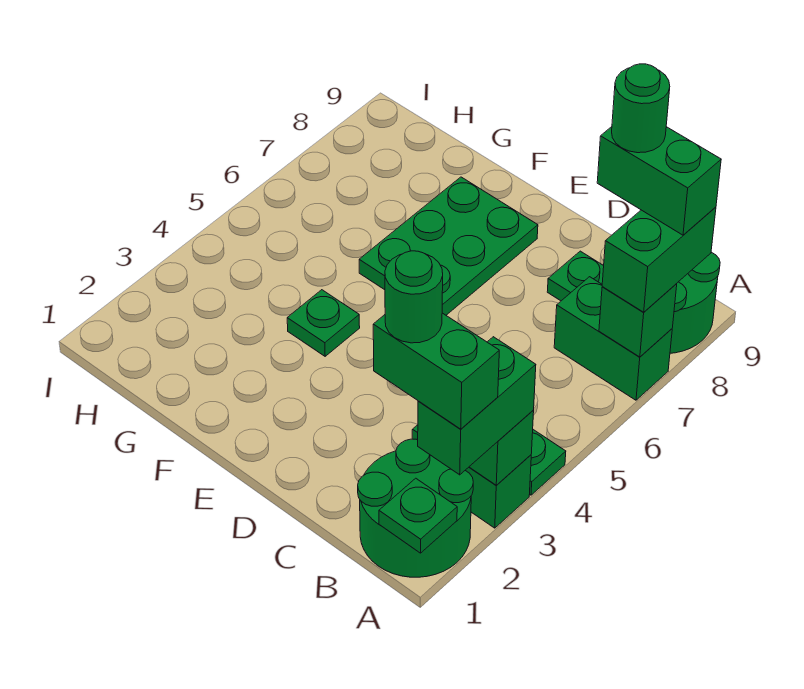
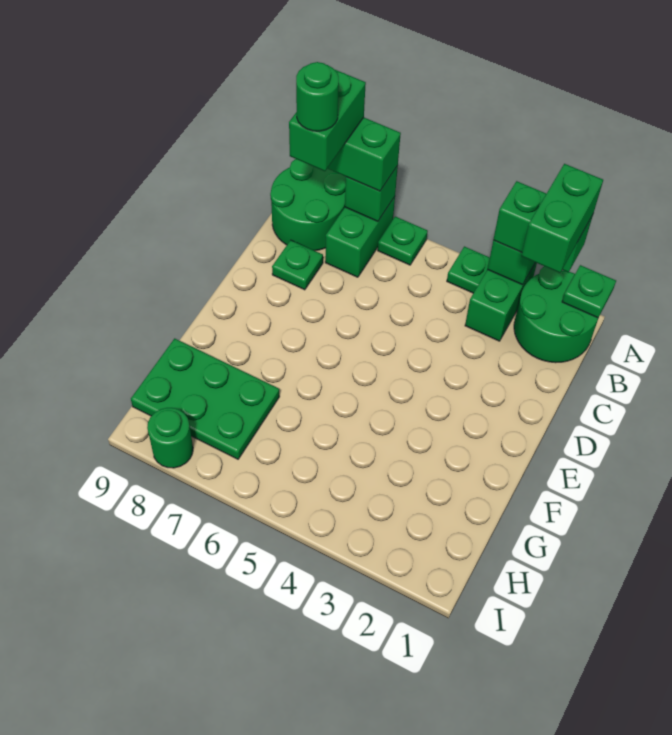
green round brick B2 level 5 -> green round brick I8 level 1
green plate E6:F8 level 1 -> green plate G7:H9 level 1
green plate F4 level 1 -> green plate A6 level 1

